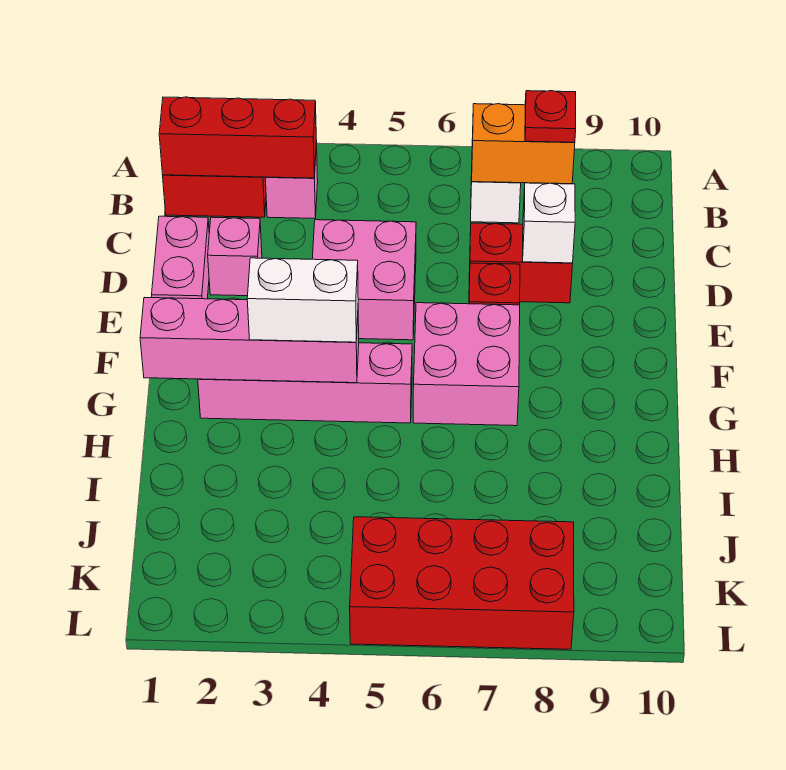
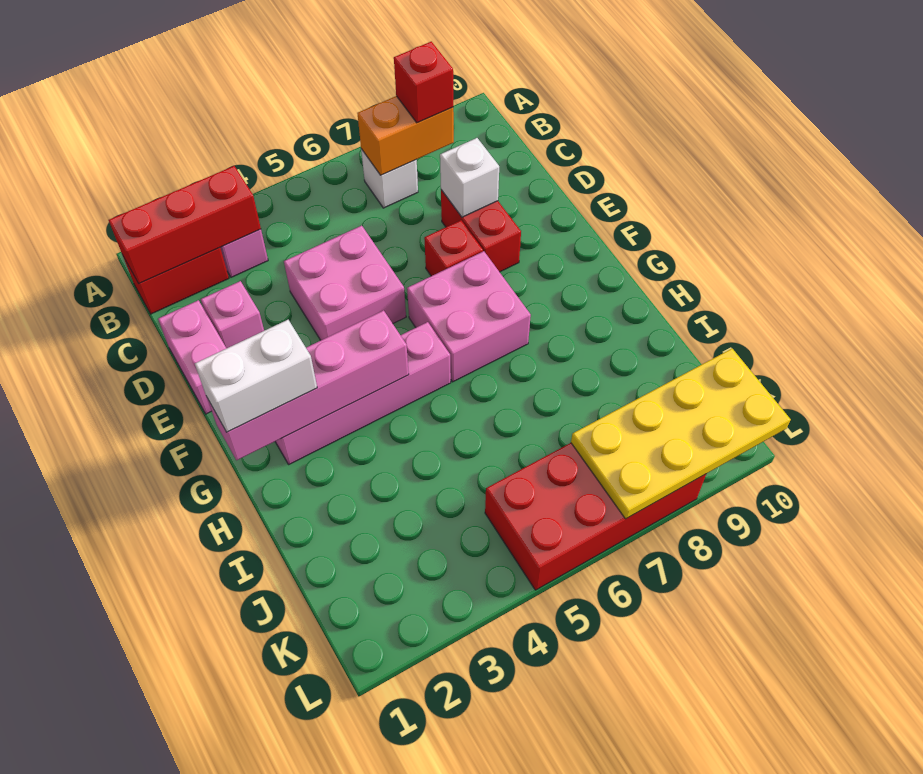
red plate B8 level 3 -> red brick B8 level 3
red brick D7:D8 level 1 -> red brick D8:E8 level 1
white brick G3:G4 level 3 -> white brick G1:G2 level 3
none -> yellow plate K7:L10 level 2

